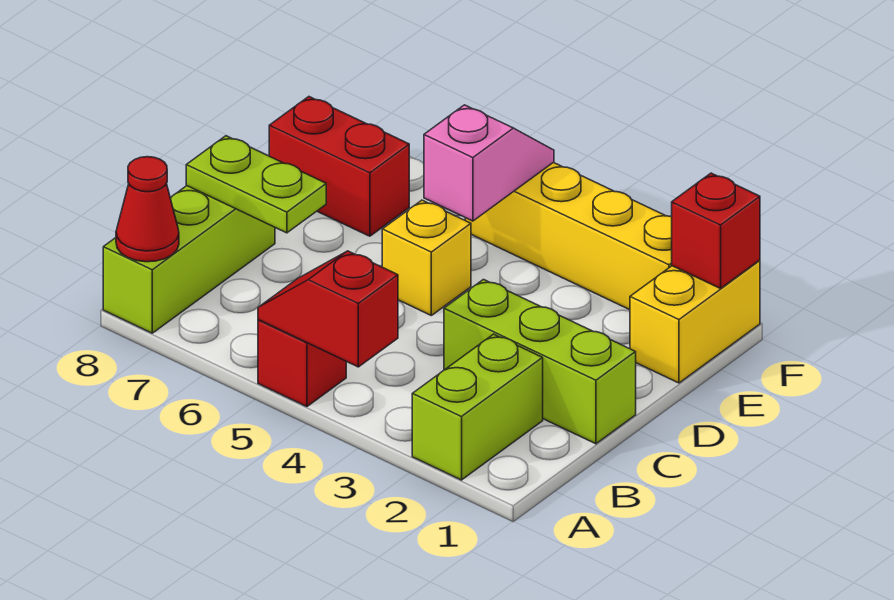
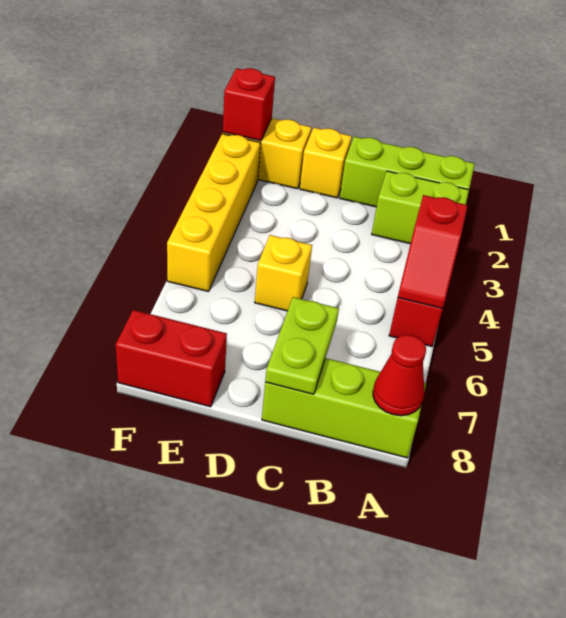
lime brick C1:C3 level 1 -> lime brick A1:C1 level 1
none -> yellow brick D1 level 1
pink slope E5:F5 level 2 top E -> none
red brick E7:E8 level 1 -> red brick E8:F8 level 1

